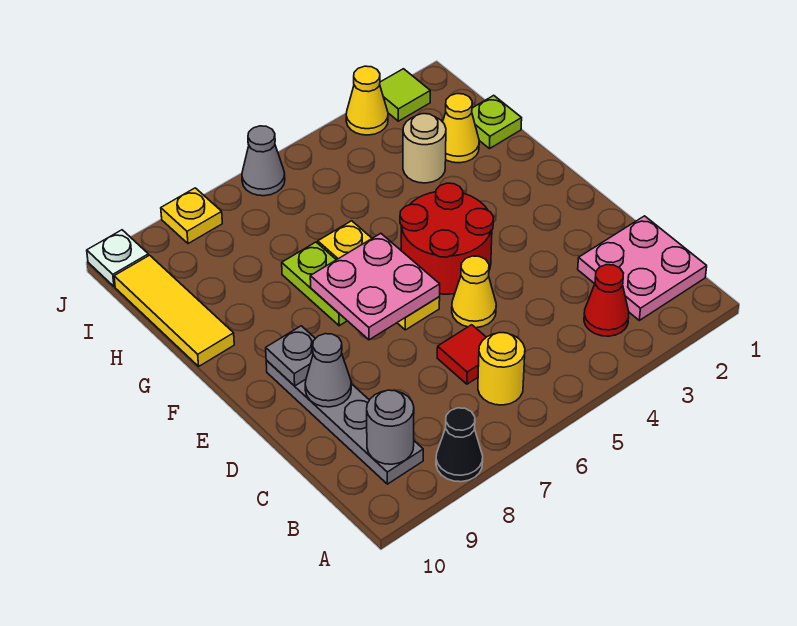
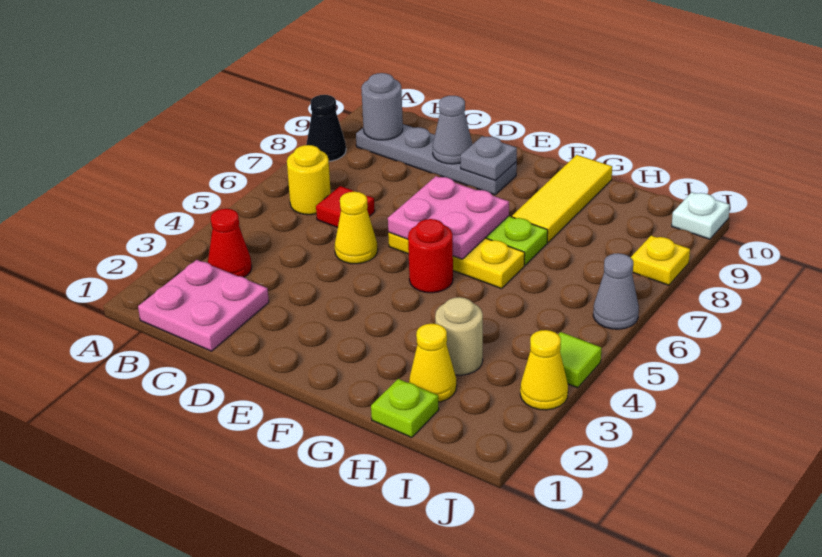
red round brick E4:F5 level 1 -> red round brick F5 level 1
yellow tile G10:I10 level 1 -> yellow tile G8:G10 level 1
lime tile J2 level 1 -> lime tile J4 level 1

